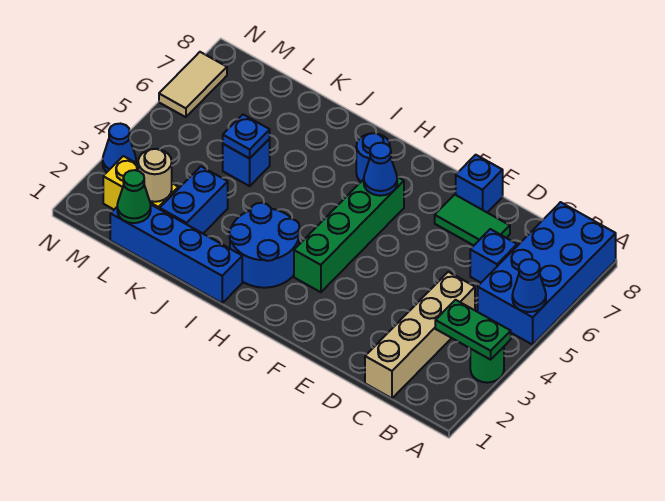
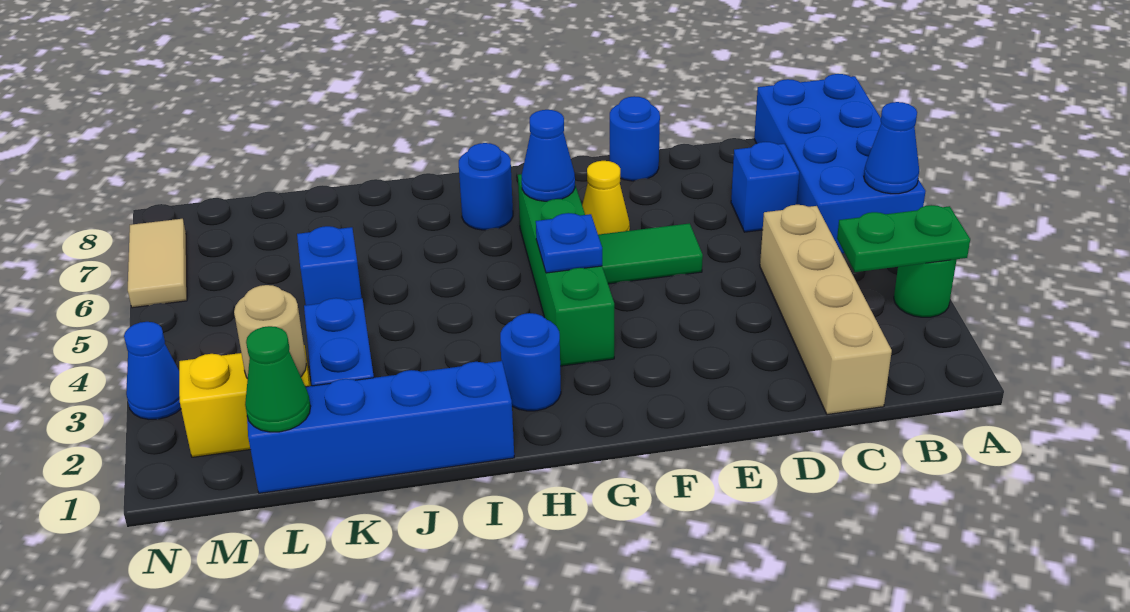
green tile D7:E7 level 1 -> green tile E5:F5 level 1
blue brick E8 level 1 -> blue round brick E8 level 1
none -> yellow cone F6 level 1
blue round brick H2:I3 level 1 -> blue round brick H2 level 1
blue plate K5 level 2 -> blue plate G4 level 2

